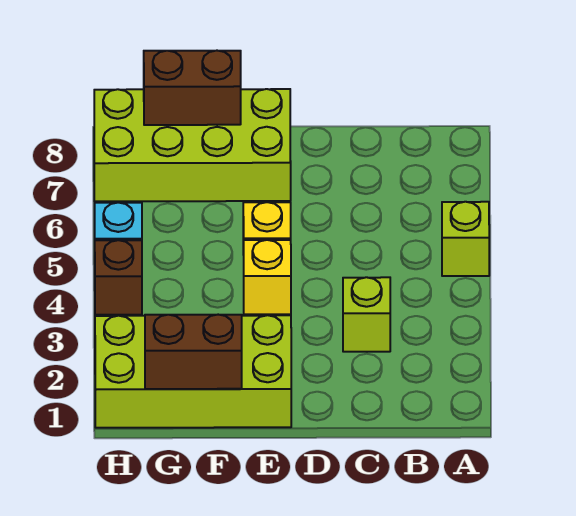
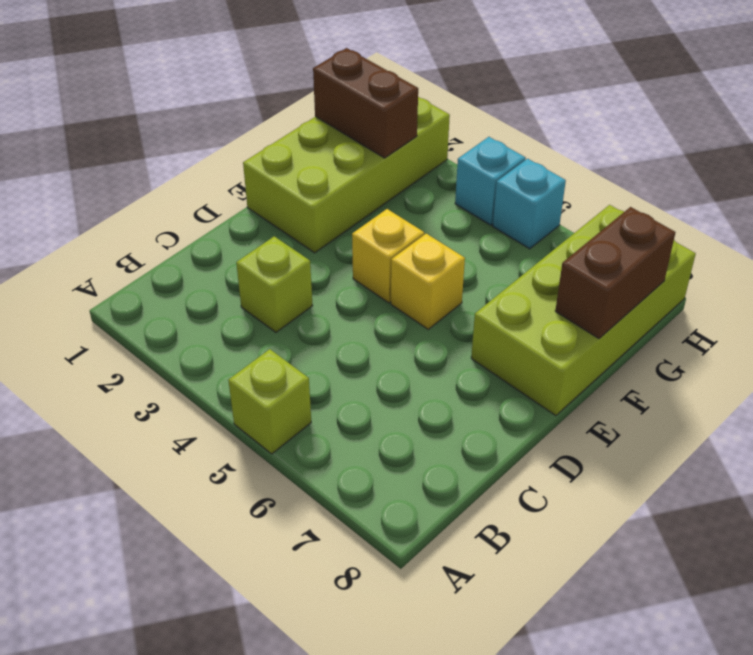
brown brick F1:G1 level 2 -> brown brick G1:G2 level 2
brown brick H4 level 1 -> cyan brick H4 level 1

